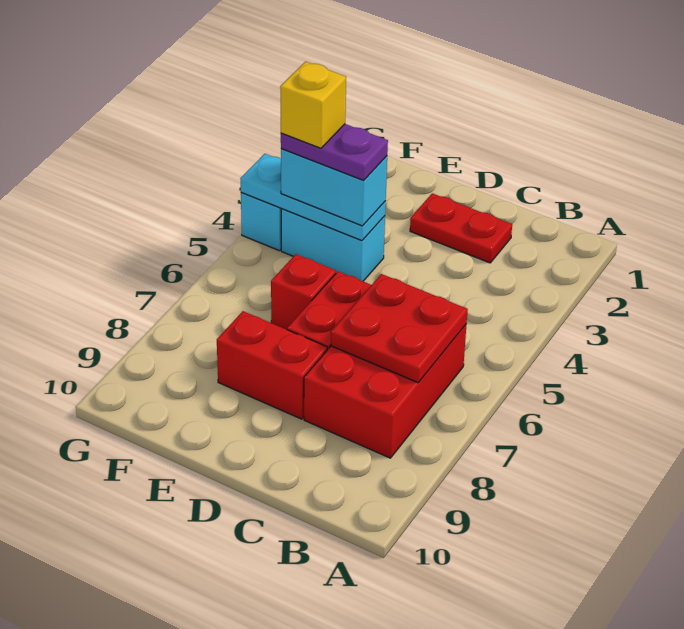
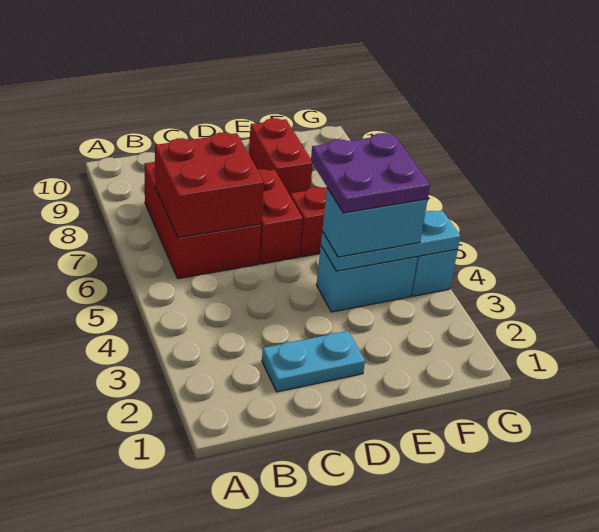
red plate B6:C7 level 2 -> red brick B6:C7 level 2
red plate C2:D2 level 1 -> cyan plate C2:D2 level 1
red brick D8:E8 level 1 -> red brick E8:E9 level 1
purple plate E4:F4 level 4 -> purple plate E4:F5 level 4
yellow brick F4 level 5 -> none

